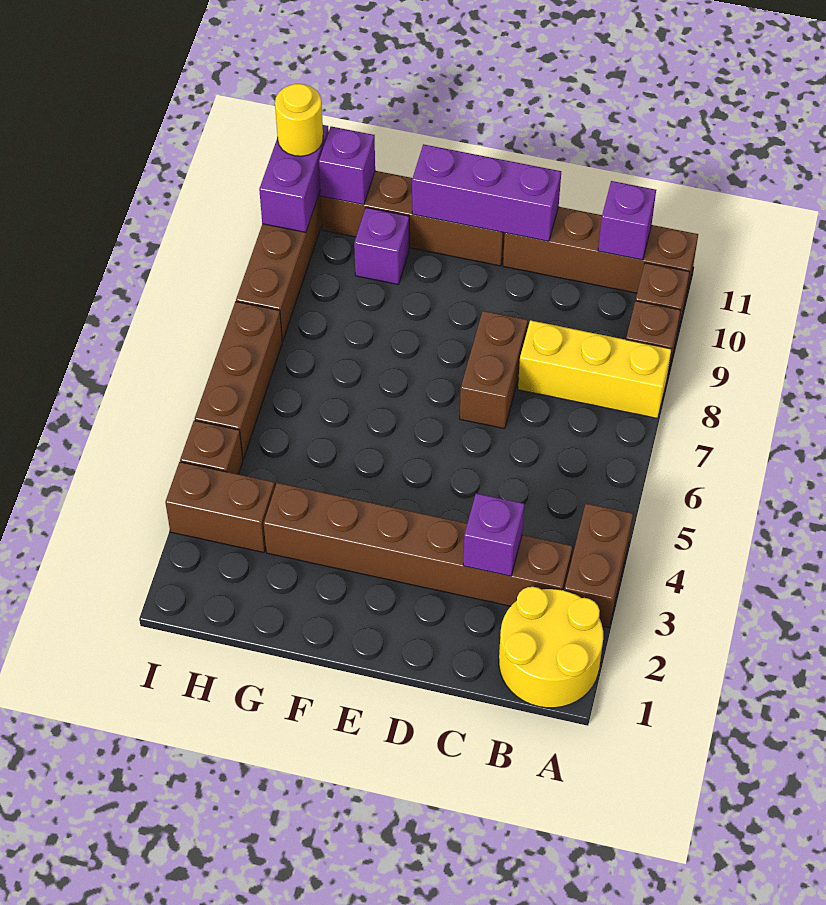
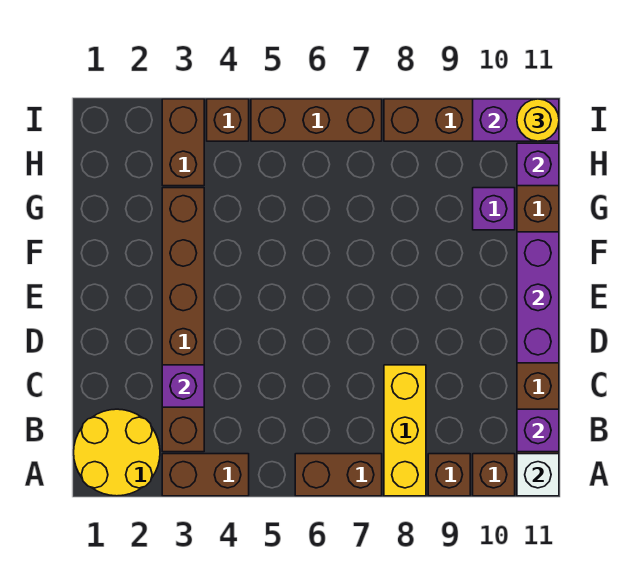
none -> white brick A11 level 2
brown brick D7:D8 level 1 -> brown brick A6:A7 level 1

